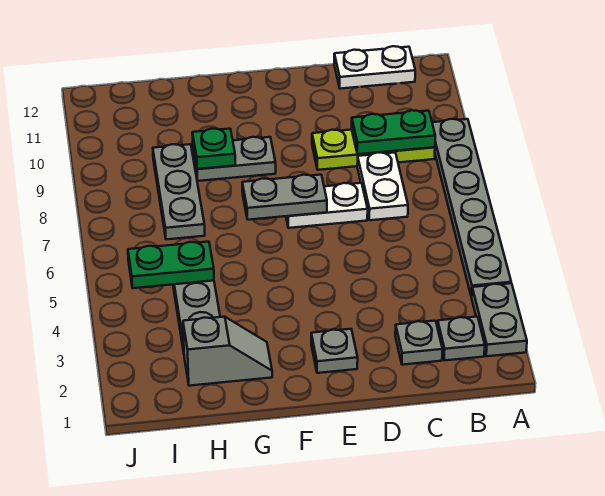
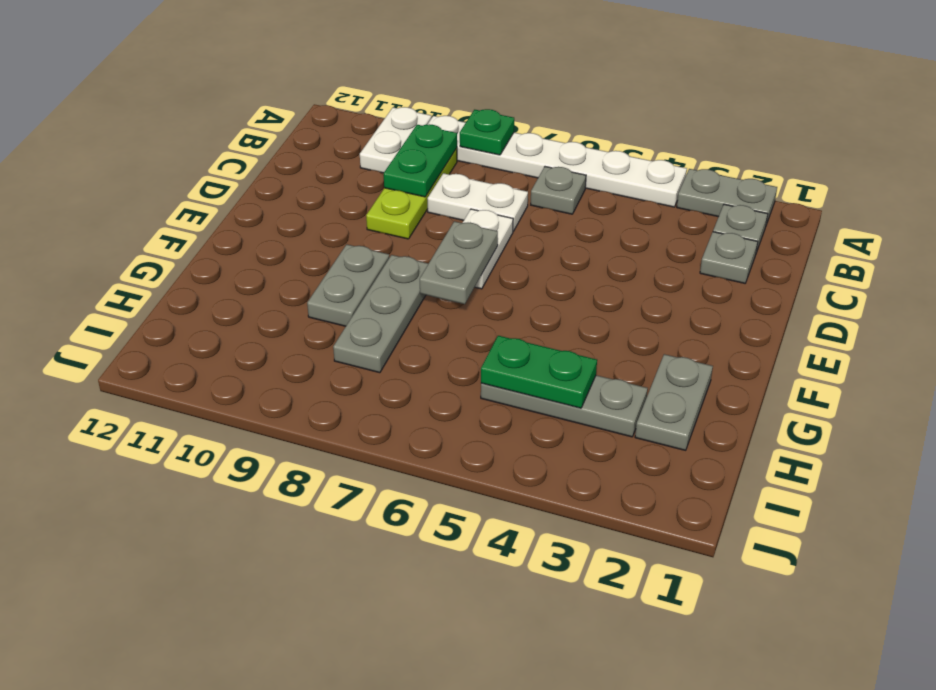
grey plate A4:A9 level 1 -> white plate A4:A9 level 1
white plate B12:C12 level 1 -> white plate A10:B10 level 1
grey plate E2 level 1 -> grey plate B6 level 1
grey slope G2:H2 level 1 top H -> grey plate G2:H2 level 1
green plate G9 level 2 -> green plate A8 level 2
green plate H5:I5 level 2 -> green plate H4:H5 level 2
grey plate H7:H9 level 1 -> grey plate F8:H8 level 1

